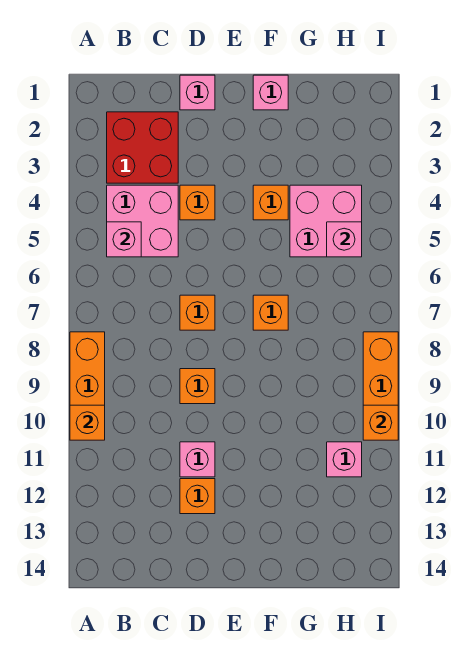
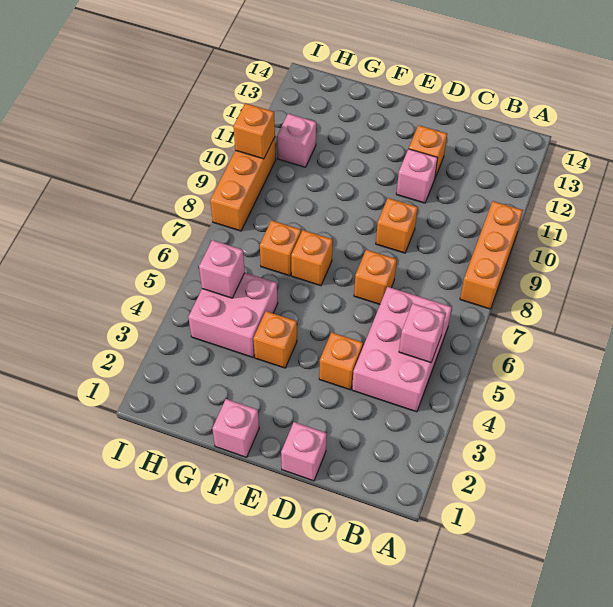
orange brick A10 level 2 -> orange brick G7 level 1
red brick B2:C3 level 1 -> none
pink brick B4:C5 level 1 -> pink brick B4:C6 level 1

